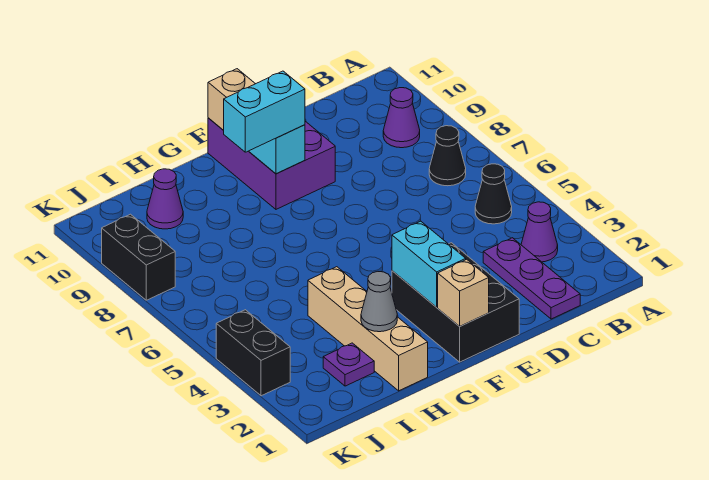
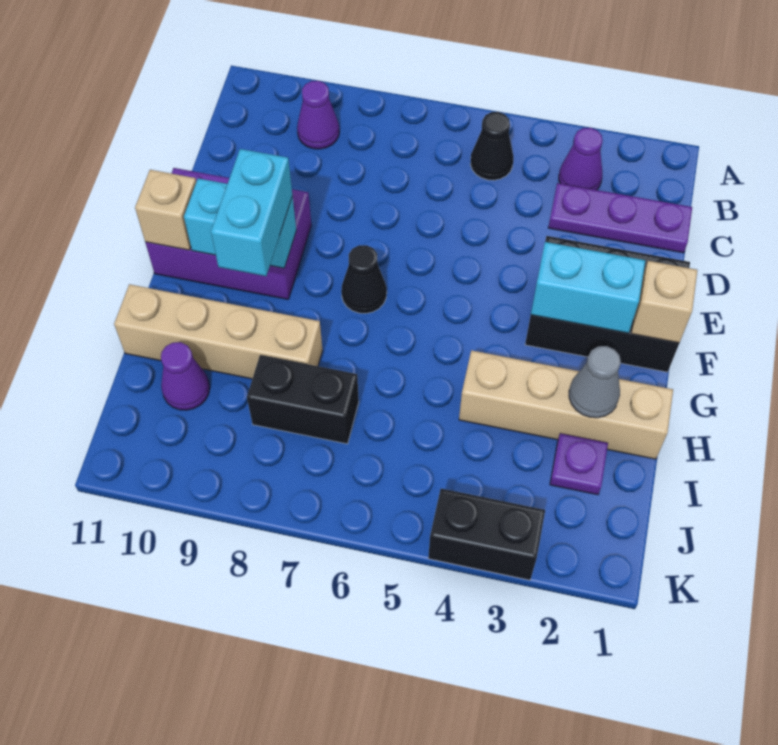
black cone B7 level 1 -> black cone F7 level 1
none -> tan brick H8:H11 level 1
black brick K8:K9 level 1 -> black brick I7:I8 level 1

